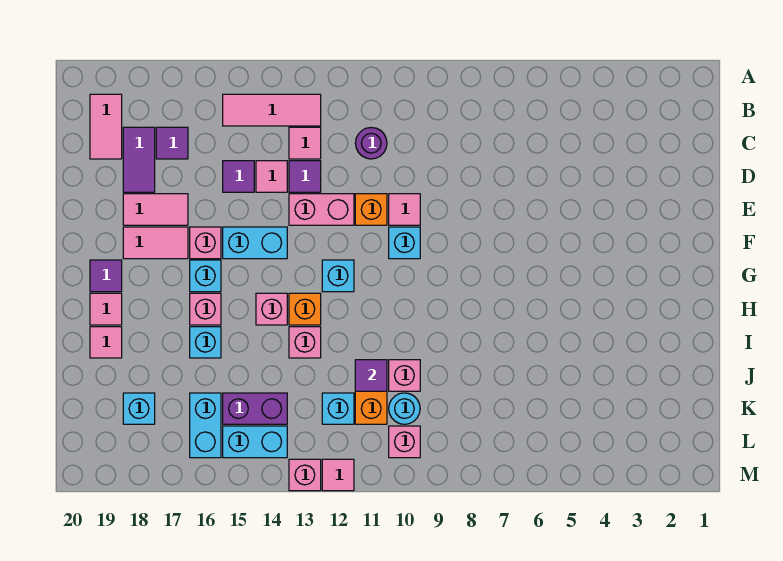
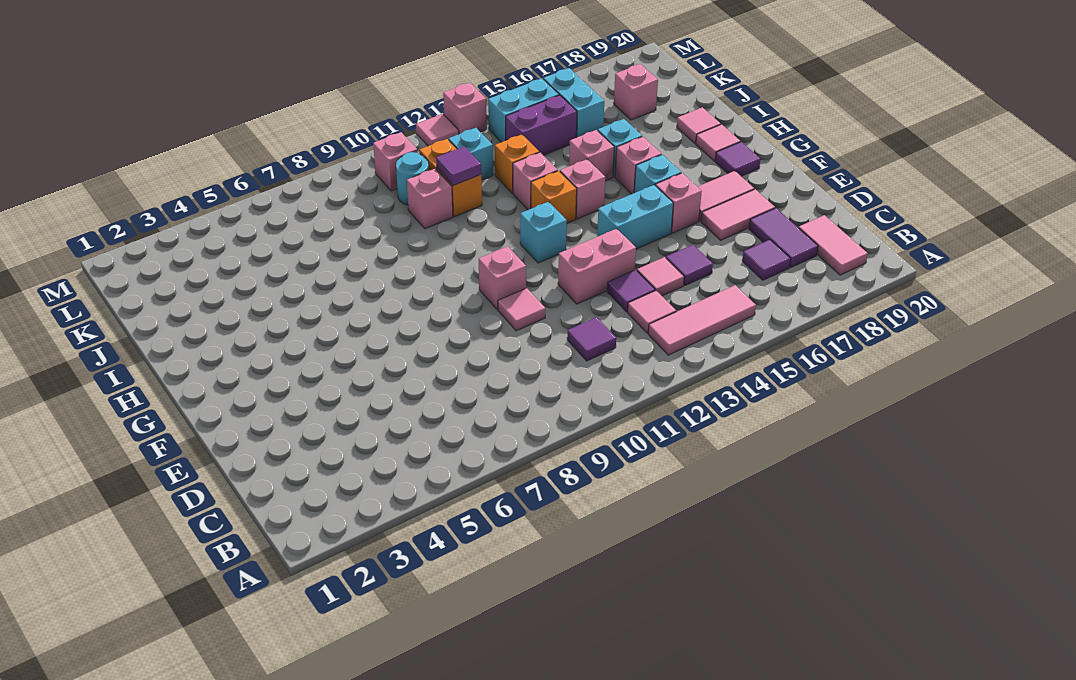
purple round brick C11 level 1 -> purple tile C11 level 1
orange brick E11 level 1 -> orange brick J13 level 1
cyan brick F10 level 1 -> pink brick F10 level 1
none -> pink brick I15 level 1
cyan brick K18 level 1 -> pink brick K18 level 1

